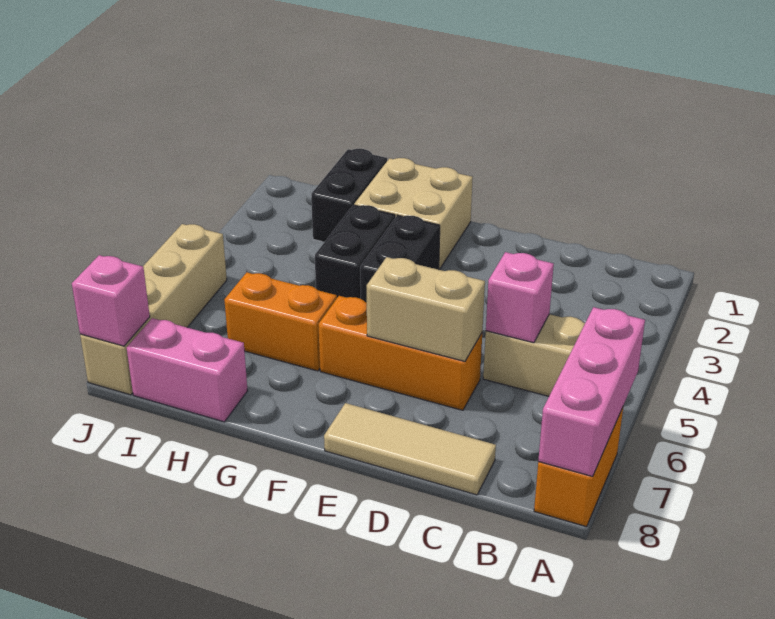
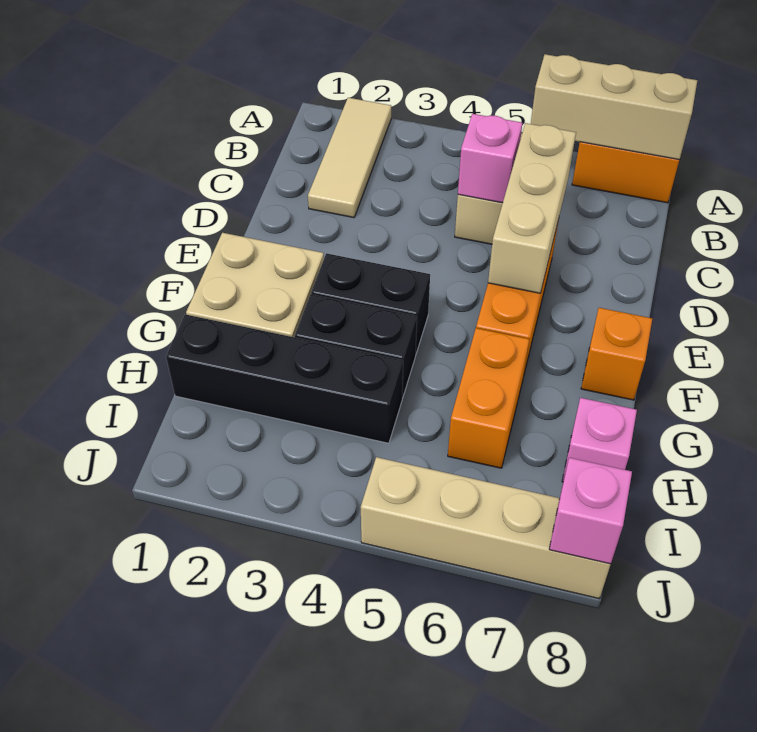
pink brick A6:A8 level 2 -> tan brick A6:A8 level 2
tan tile C8:E8 level 1 -> tan tile A2:C2 level 1
tan brick D6:E6 level 2 -> tan brick C6:E6 level 2
none -> orange brick F8 level 1
black brick H1:H2 level 1 -> black brick H1:H4 level 1
pink brick H8:I8 level 1 -> pink brick H8 level 1

